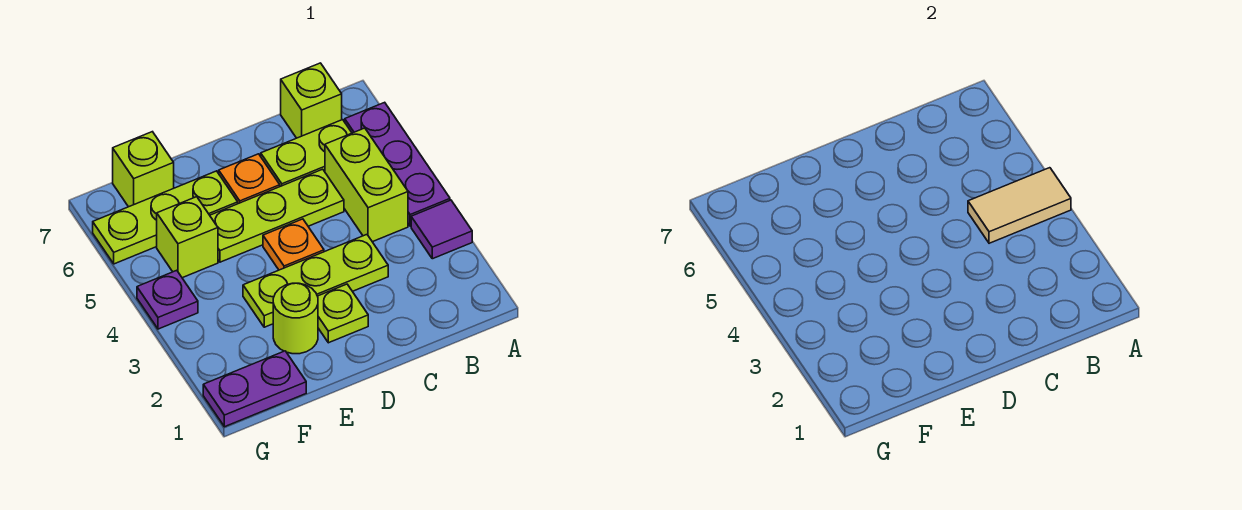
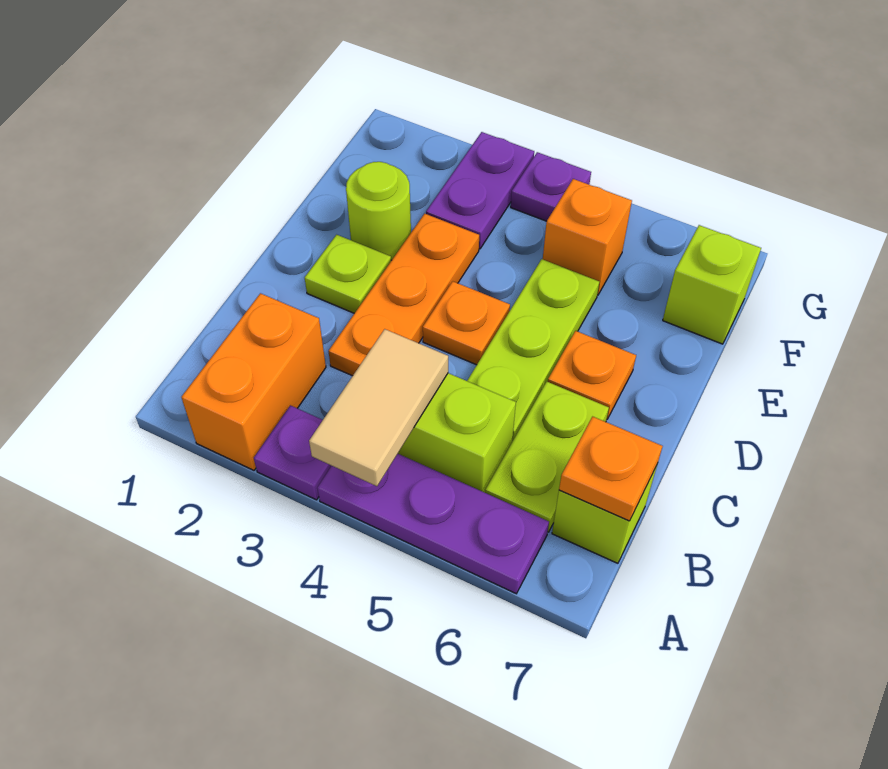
none -> orange brick A2:B2 level 1
purple tile A3 level 1 -> purple plate A3 level 1
none -> orange plate B7 level 2
lime plate C3:E3 level 1 -> orange plate C3:E3 level 1
lime plate E6:G6 level 1 -> none
purple plate F1:G1 level 1 -> purple plate F3:G3 level 1
lime brick F5 level 1 -> orange brick F5 level 1

